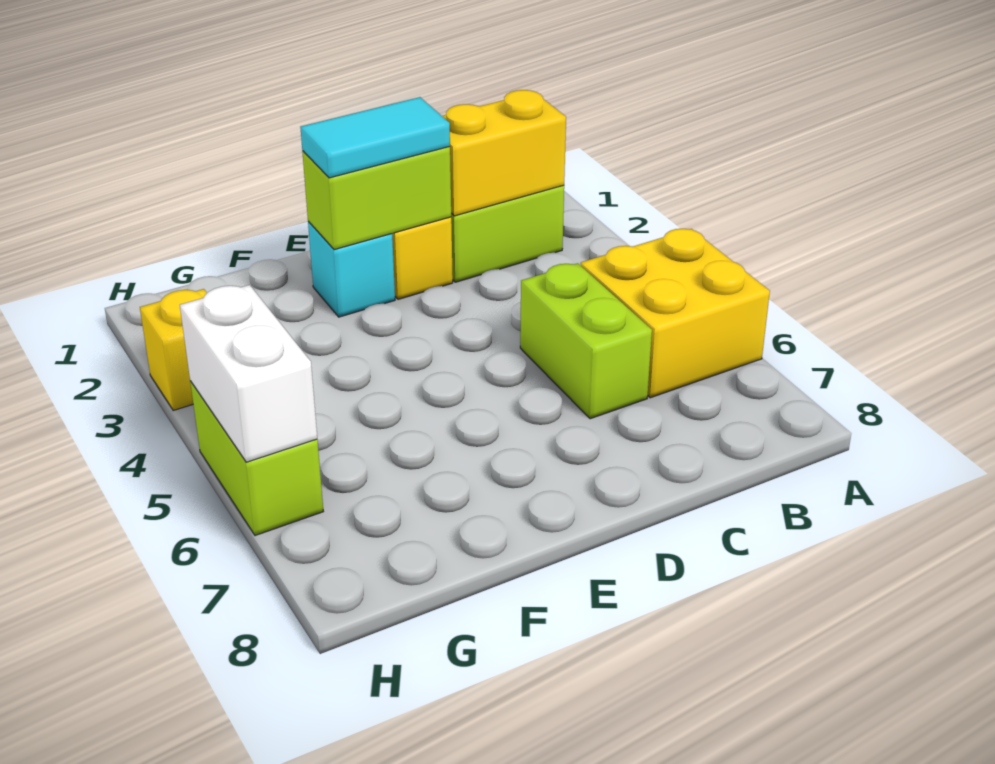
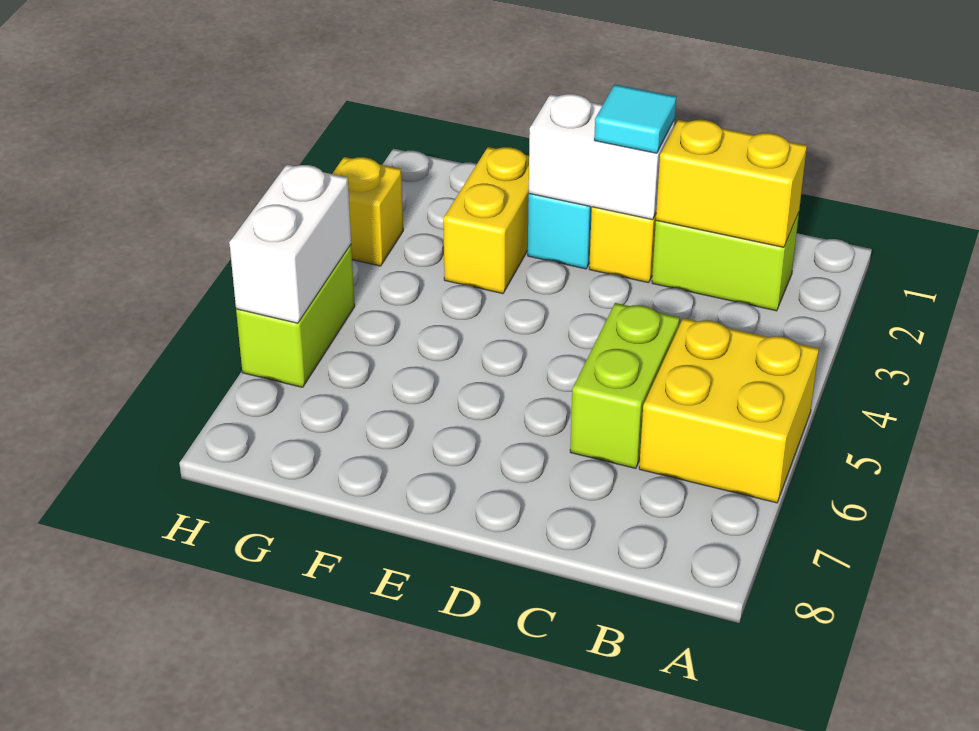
lime brick D2:E2 level 2 -> white brick D2:E2 level 2
cyan tile D2:E2 level 3 -> cyan tile D2 level 3
none -> yellow brick F2:F3 level 1

